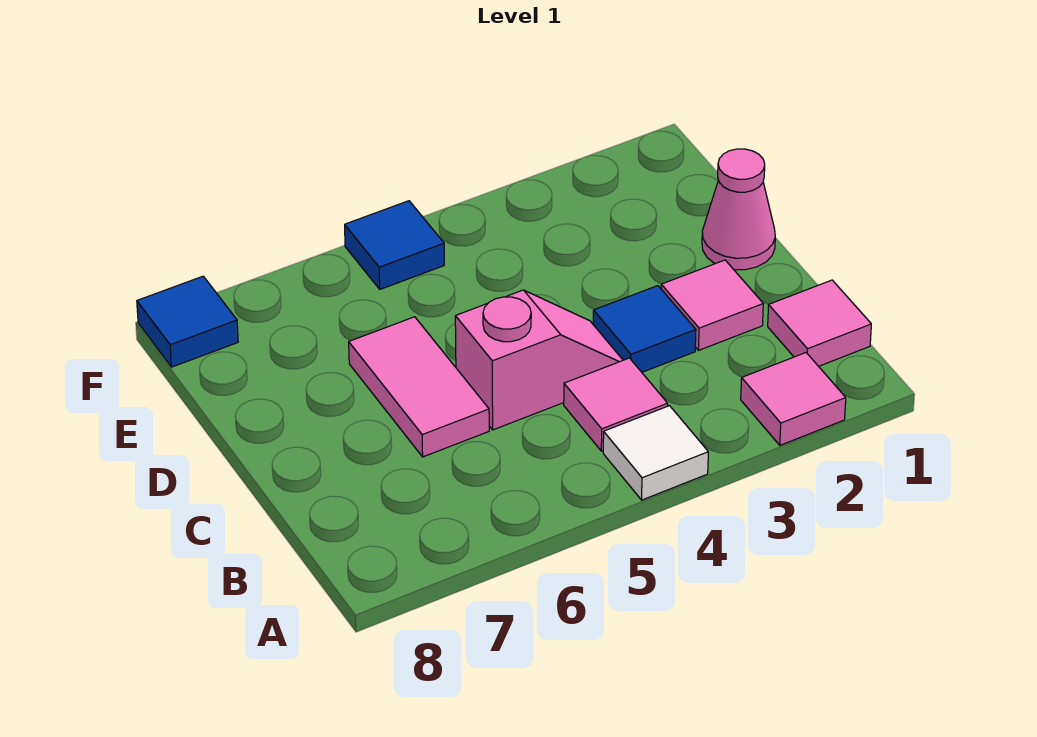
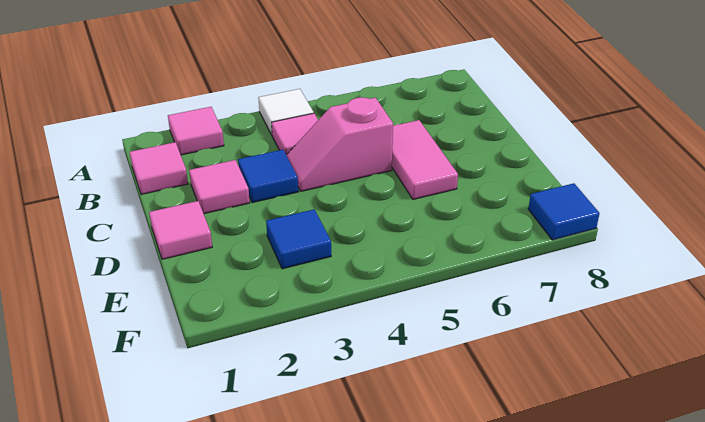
pink cone D1 level 1 -> pink tile D1 level 1
blue tile F5 level 1 -> blue tile E3 level 1

